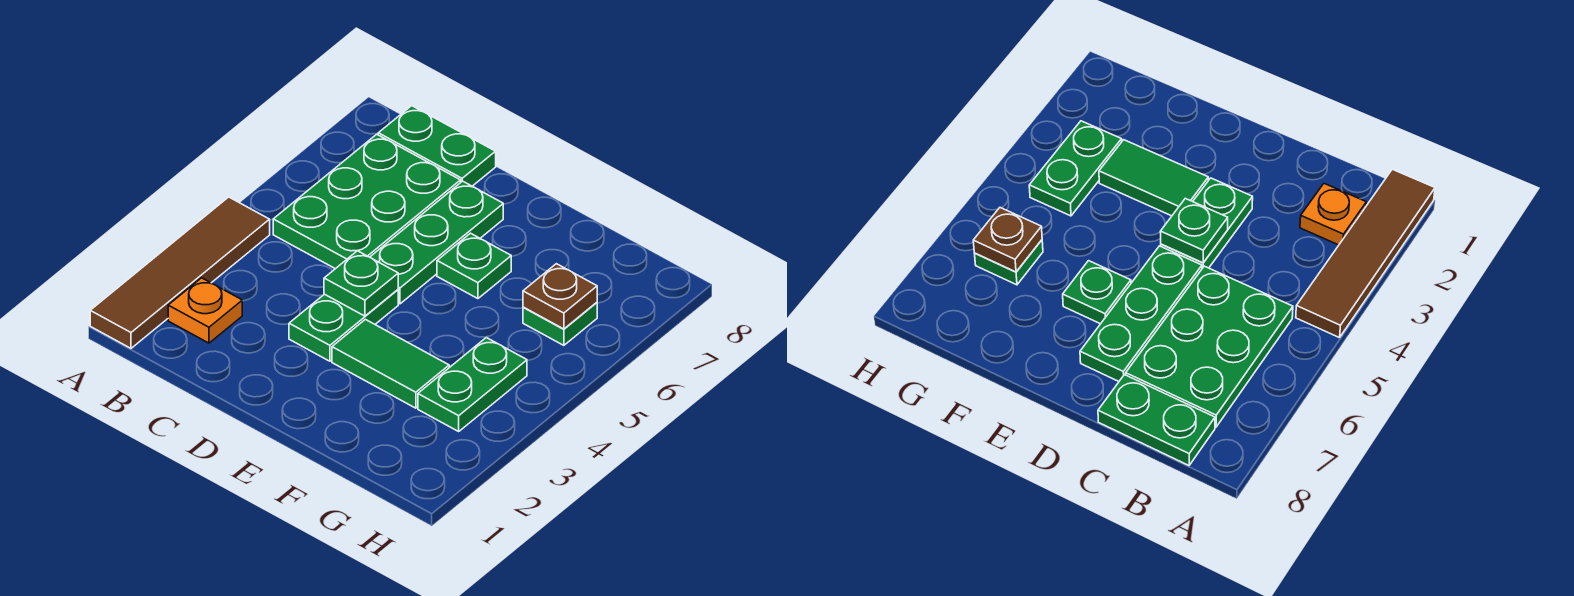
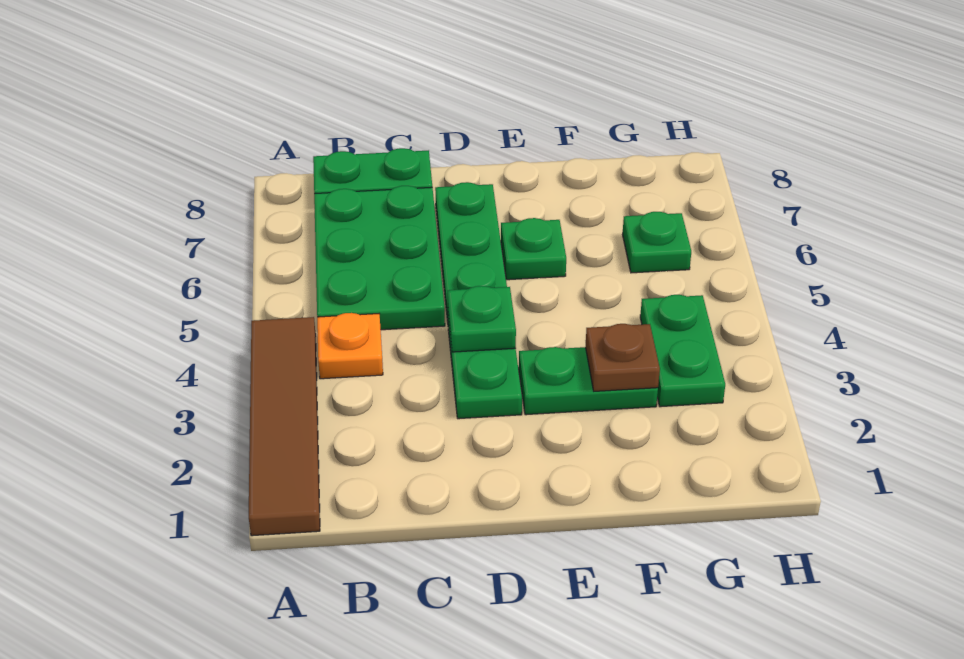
orange plate B2 level 1 -> orange plate B4 level 1
green tile E3:F3 level 1 -> green plate E3:F3 level 1
brown plate G6 level 2 -> brown plate F3 level 2

